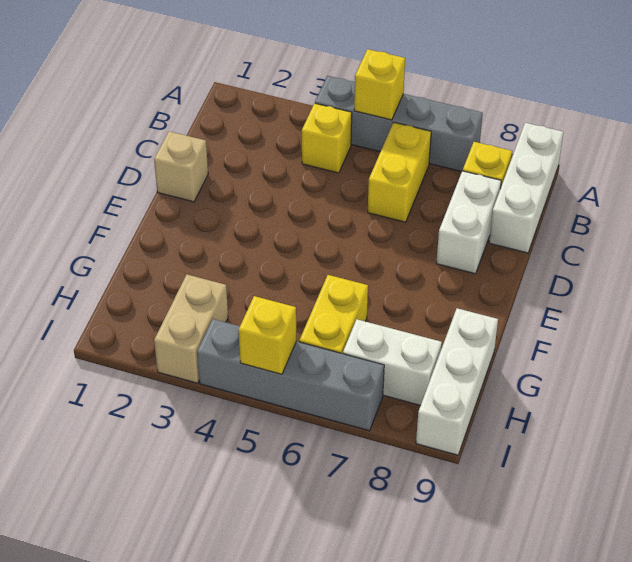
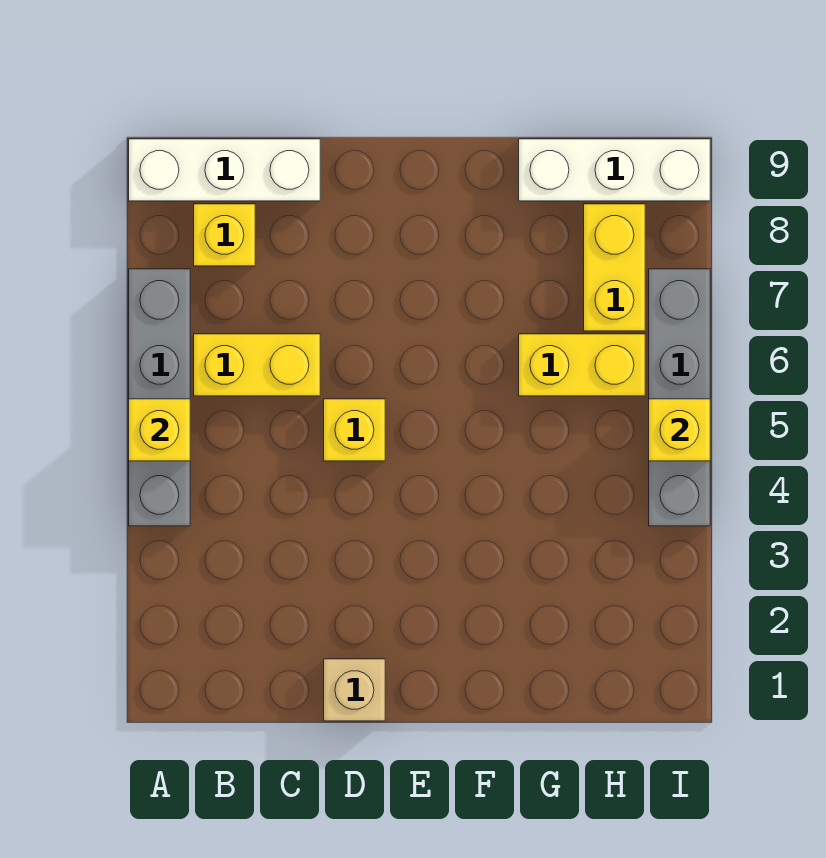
yellow brick B4 level 1 -> yellow brick D5 level 1
white brick C8:D8 level 1 -> none
tan brick H3:I3 level 1 -> none
white brick H7:H8 level 1 -> yellow brick H7:H8 level 1

